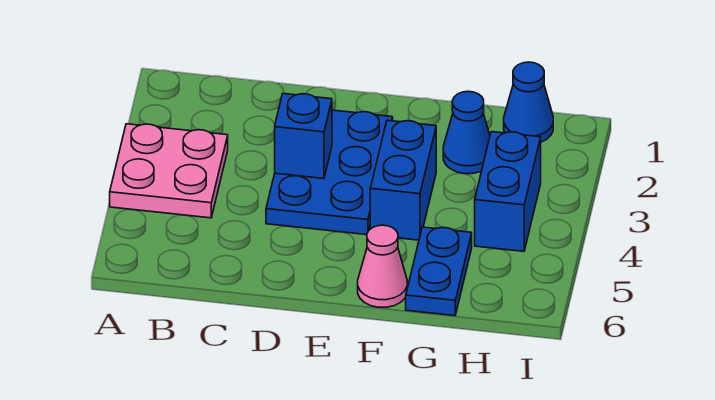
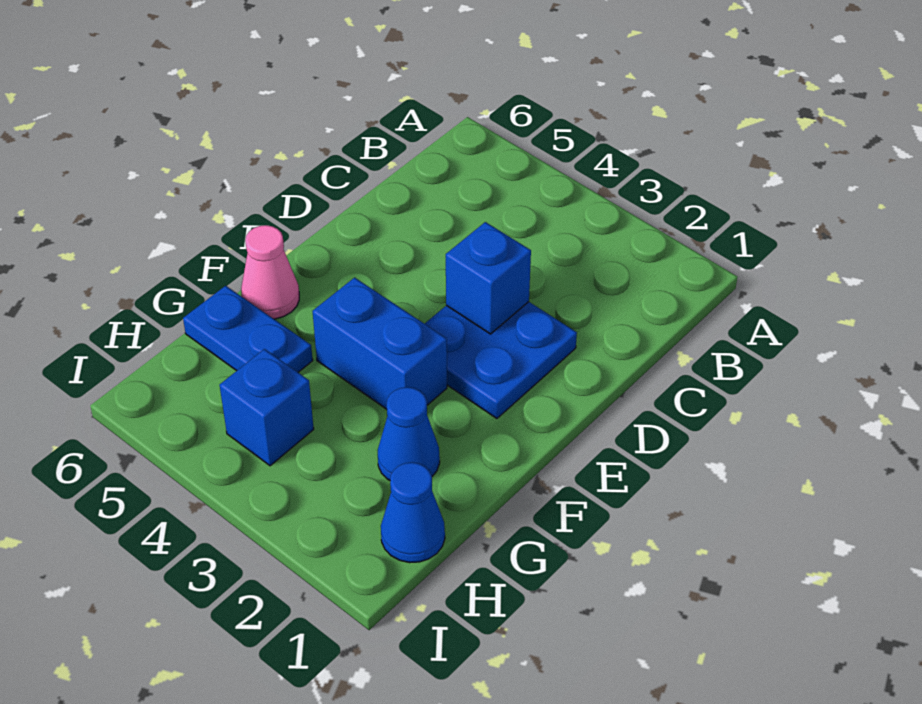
pink plate A3:B4 level 1 -> none
blue plate D2:E4 level 1 -> blue plate D2:E3 level 1
blue brick H3:H4 level 1 -> blue brick H4 level 1

